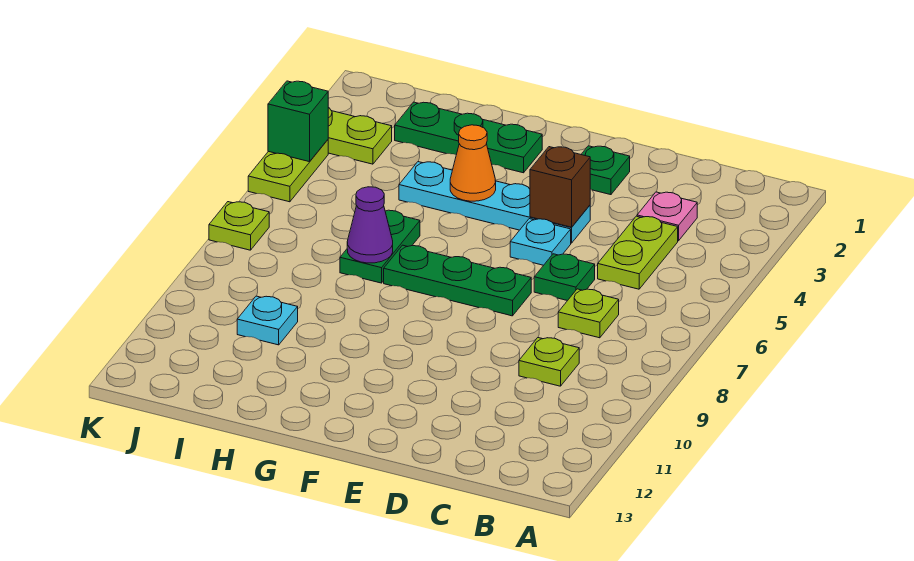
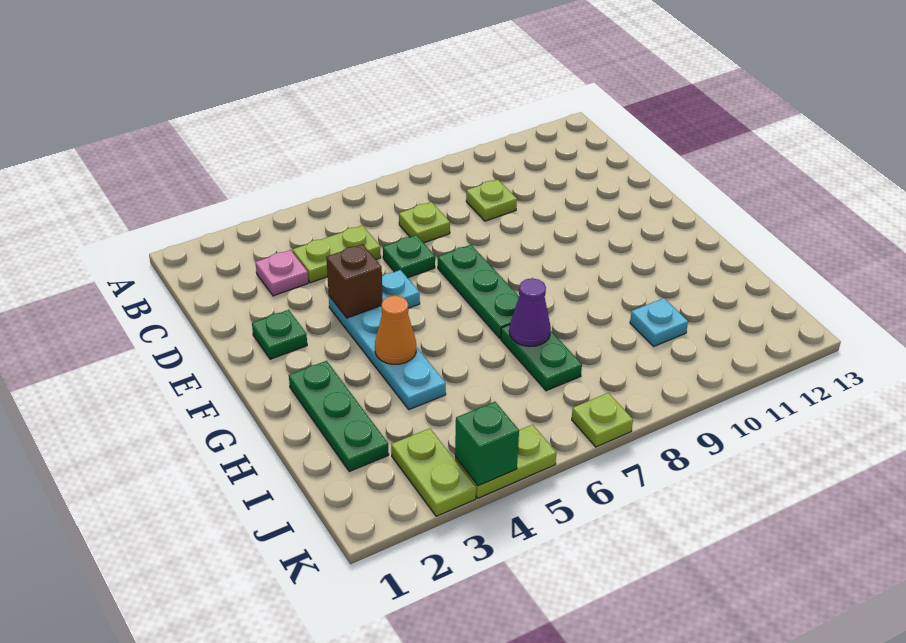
green plate H6:H7 level 1 -> green plate H7:I7 level 1

